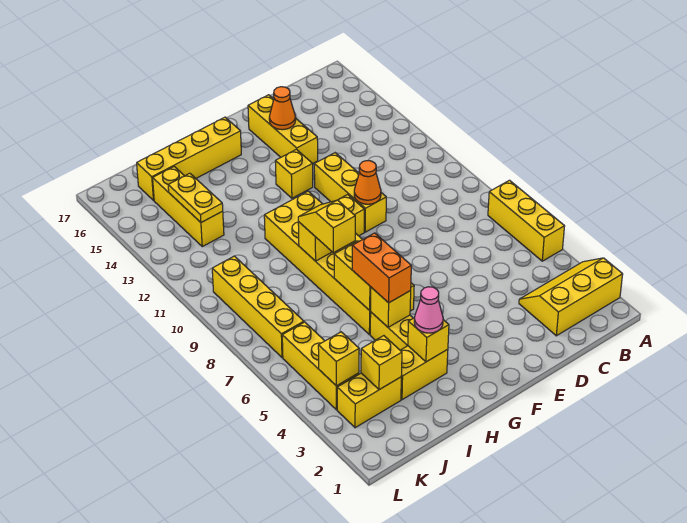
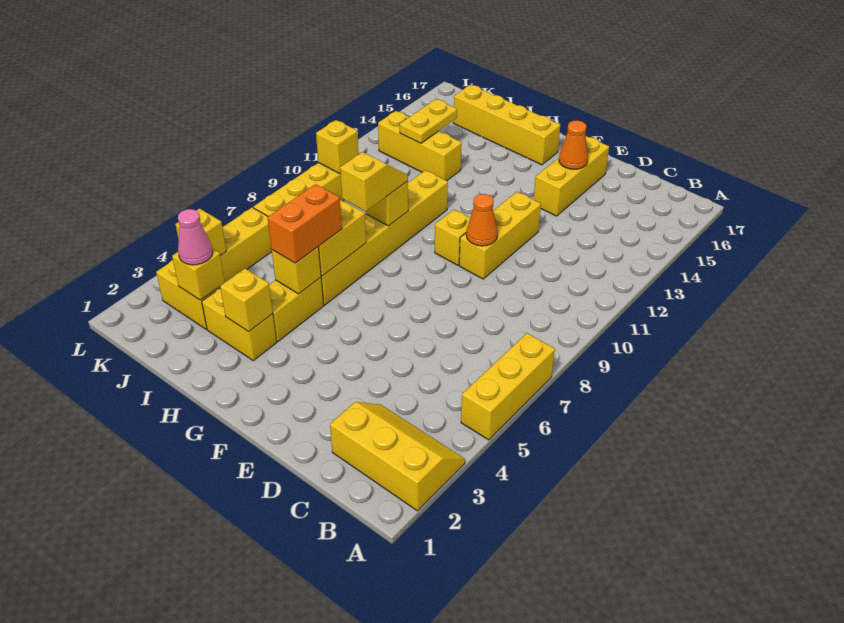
yellow brick F13 level 1 -> yellow brick K10 level 2
yellow brick G6:H11 level 1 -> yellow brick H6:H11 level 1
pink cone H3 level 3 -> pink cone J3 level 3
yellow brick J13:J15 level 1 -> yellow brick I13:K13 level 1

